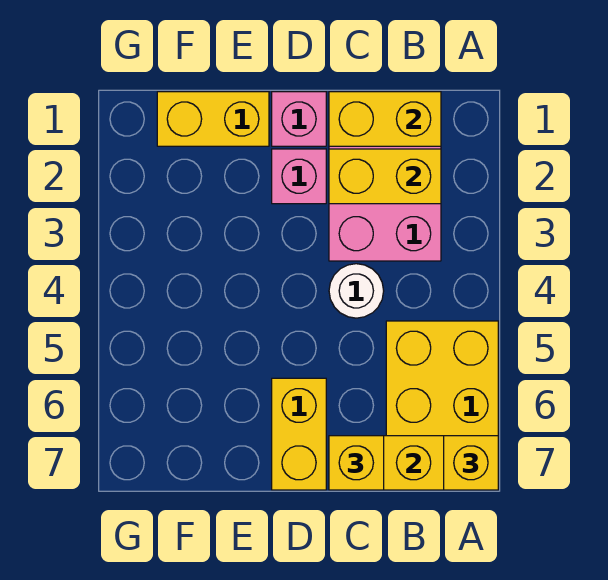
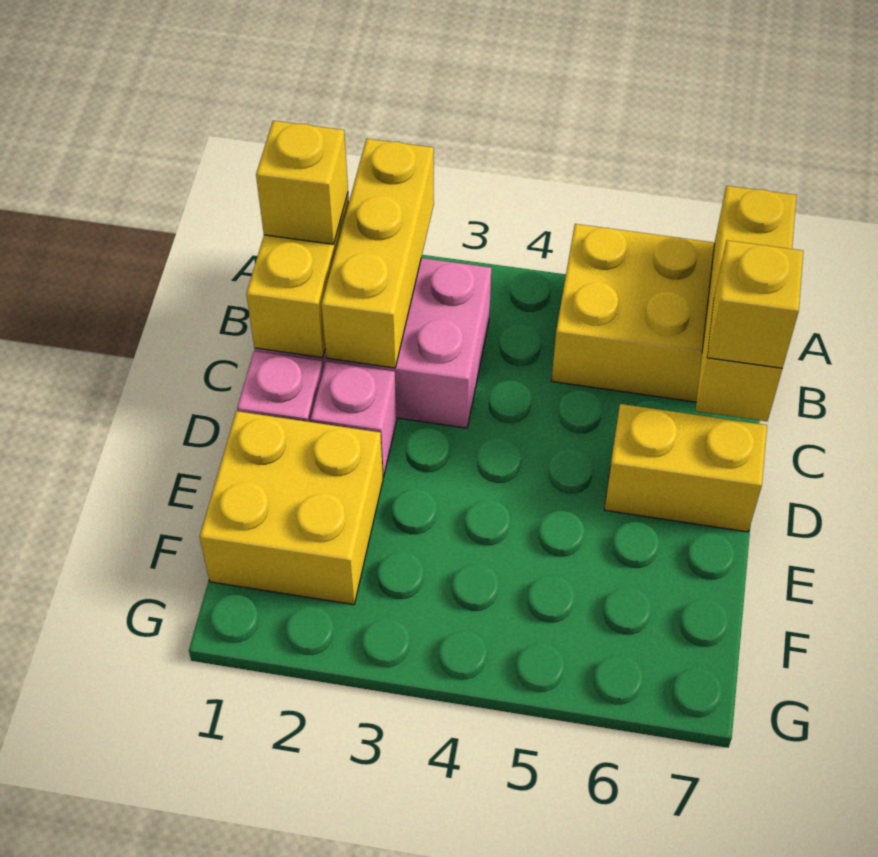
yellow brick A7 level 3 -> yellow brick B1 level 3
yellow brick B2:C2 level 2 -> yellow brick A2:C2 level 2
white round brick C4 level 1 -> none
yellow brick E1:F1 level 1 -> yellow brick E1:F2 level 1

